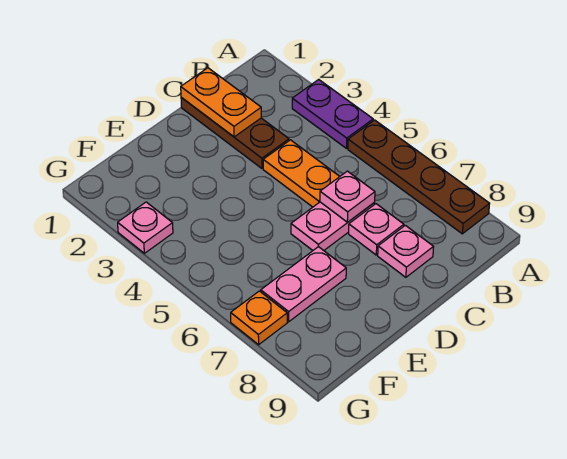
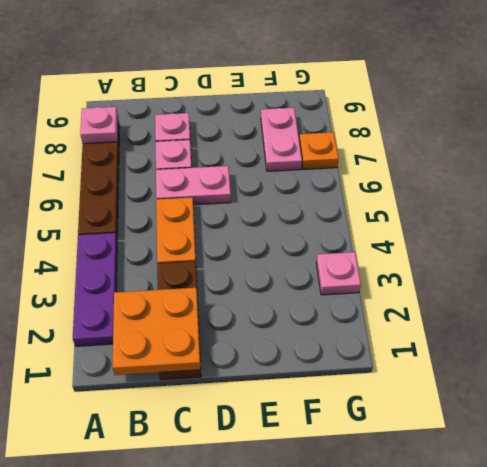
purple plate A3:A4 level 1 -> purple plate A2:A4 level 1
orange plate C1:C2 level 2 -> orange plate B1:C2 level 2
pink plate C6 level 2 -> pink plate A8 level 2
pink plate E7:F7 level 1 -> pink plate F7:F8 level 1

